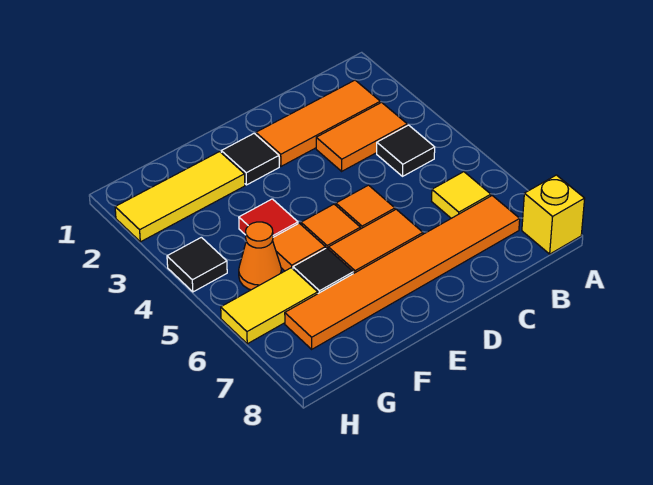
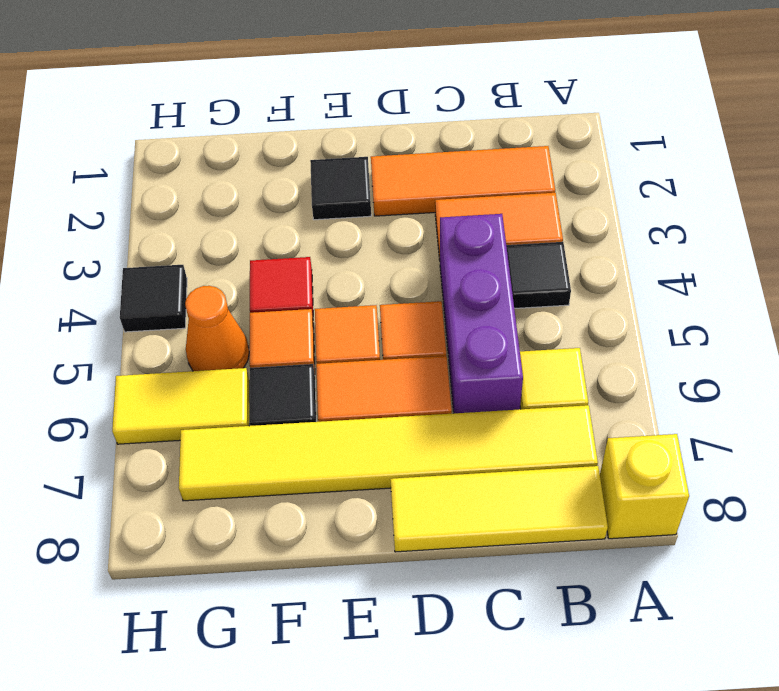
orange tile B7:G7 level 1 -> yellow tile B7:G7 level 1
none -> purple brick C4:C6 level 1
yellow tile F2:H2 level 1 -> yellow tile B8:D8 level 1

